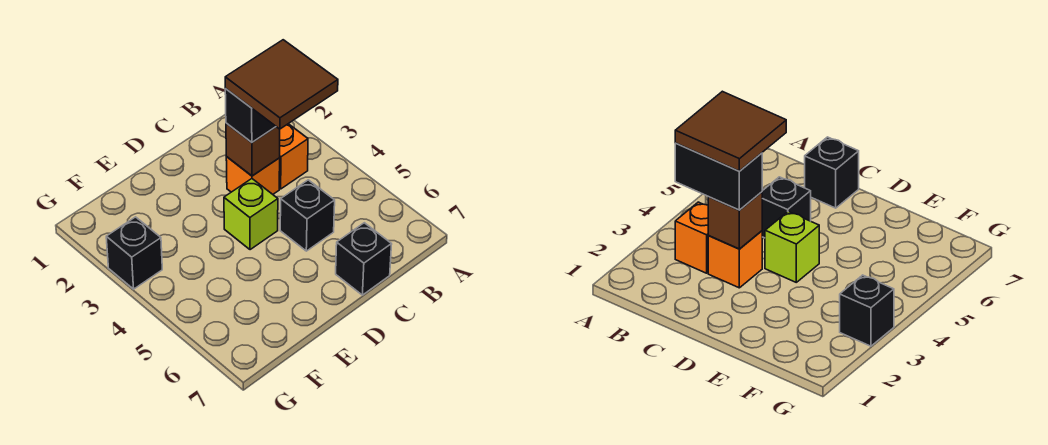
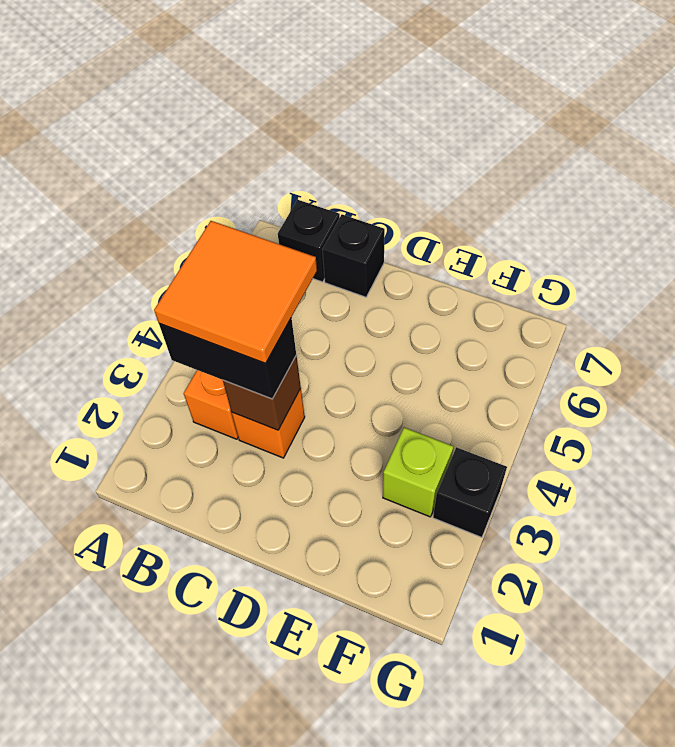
brown tile B3:C4 level 4 -> orange tile B3:C4 level 4
black brick C5 level 1 -> black brick B7 level 1
lime brick D4 level 1 -> lime brick F3 level 1

